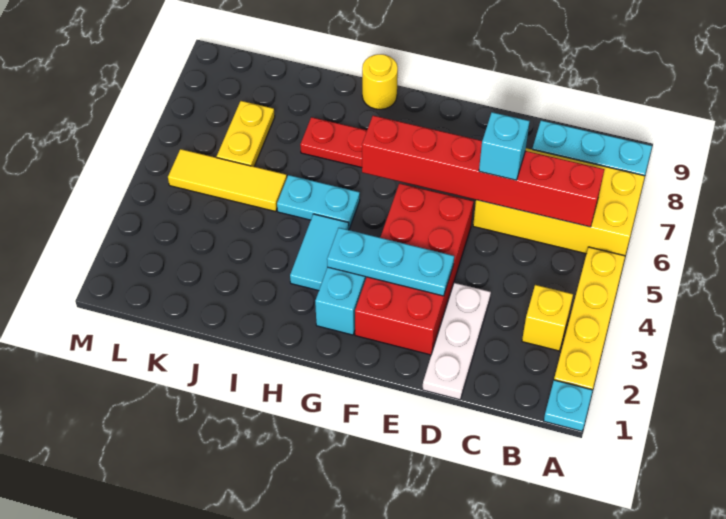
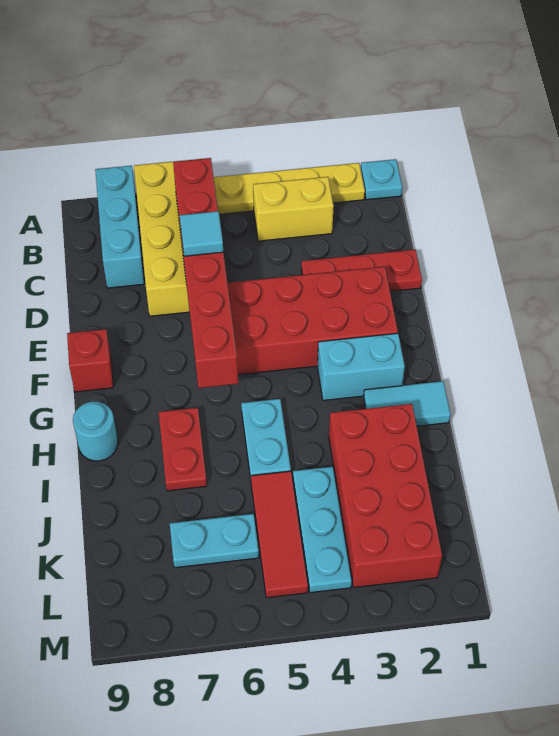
yellow brick B3 level 1 -> yellow brick B3:B4 level 1
white plate D1:D3 level 1 -> red plate D1:D3 level 1
cyan brick D6 level 3 -> cyan tile D6 level 3
cyan plate E3:G3 level 2 -> cyan plate J4:L4 level 1
none -> red brick F9 level 1
cyan tile H3:H4 level 1 -> cyan tile H1:H2 level 1
yellow round brick H9 level 1 -> cyan round brick H9 level 1
none -> red brick I2:L3 level 1
yellow tile J5:L5 level 1 -> red tile J5:L5 level 1
yellow plate K6:K7 level 1 -> cyan plate K6:K7 level 1

